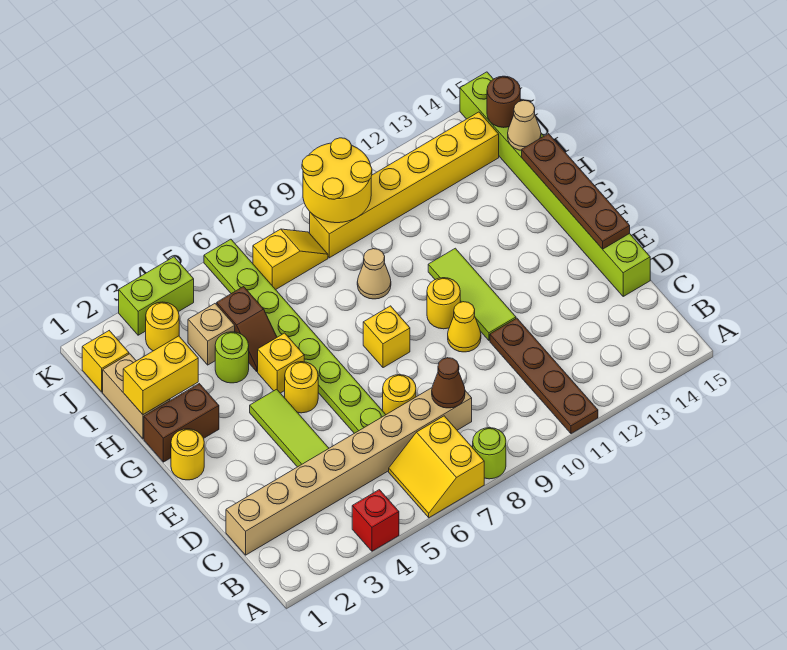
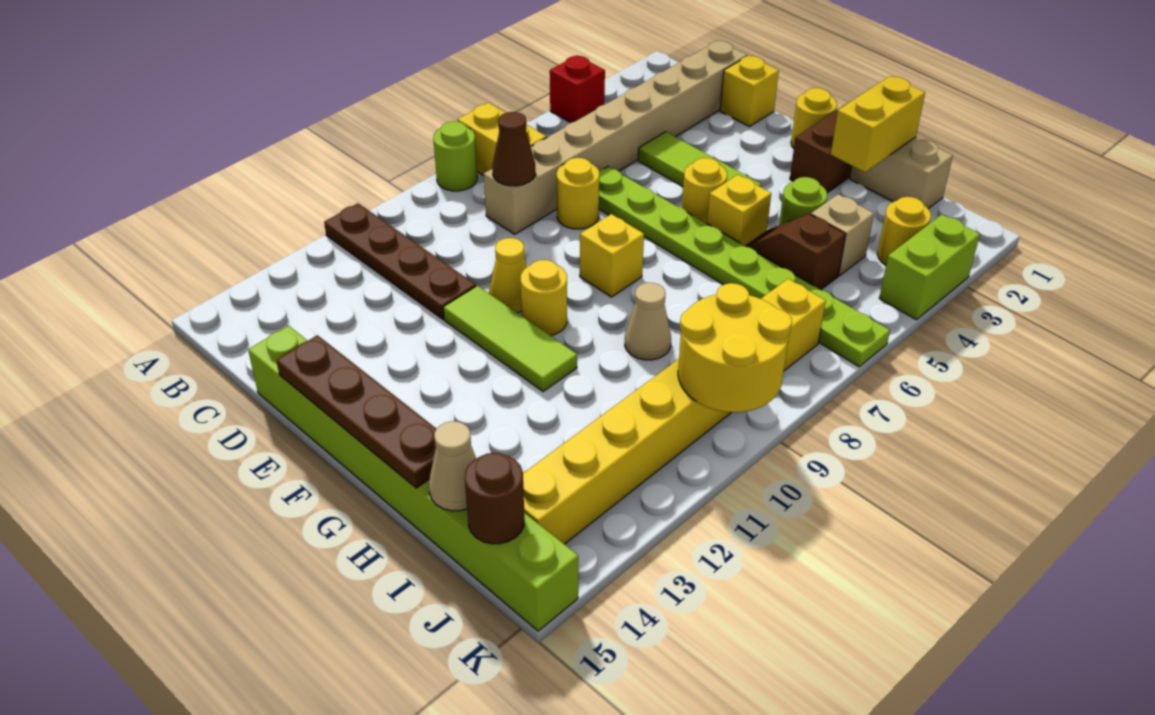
yellow brick J1 level 1 -> yellow brick D1 level 1

